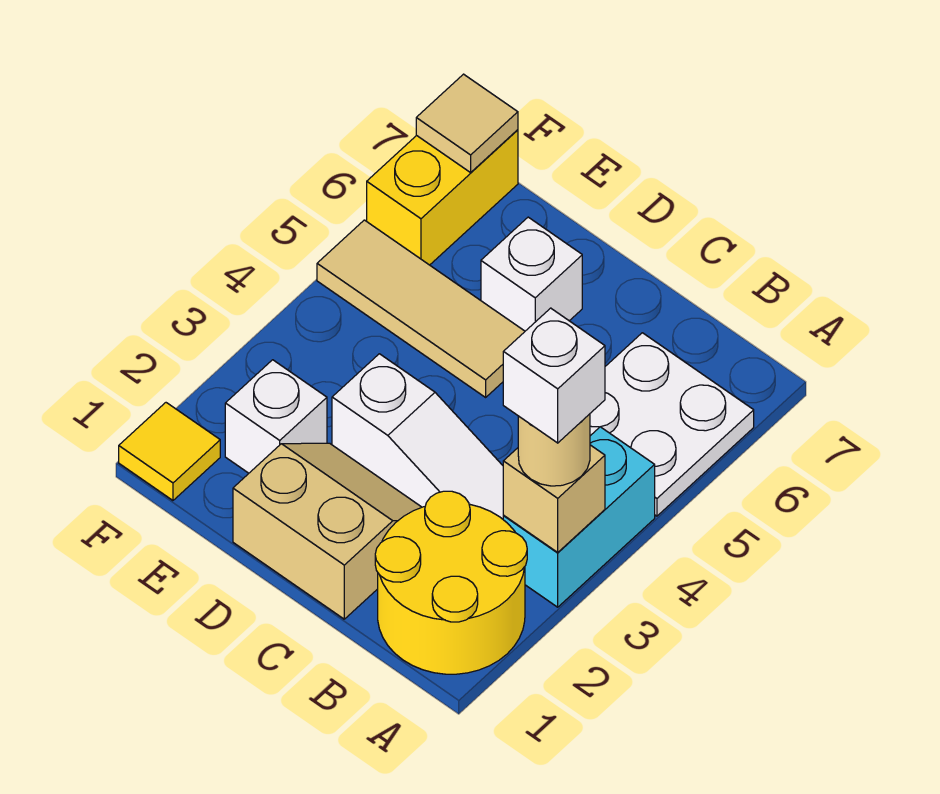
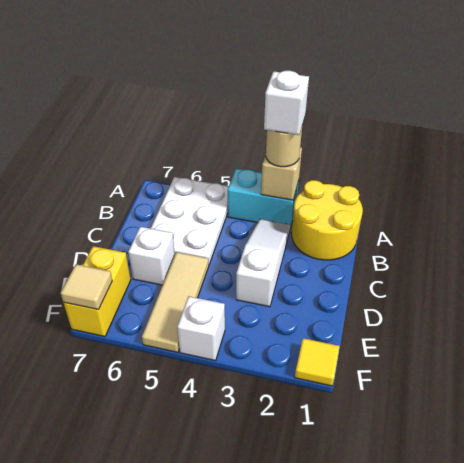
white plate A5:B6 level 1 -> white plate A5:C6 level 1
tan slope C1:D2 level 1 top 1 -> none
white brick E2 level 1 -> white brick F4 level 1
yellow brick F6:F7 level 1 -> yellow brick E7:F7 level 1

